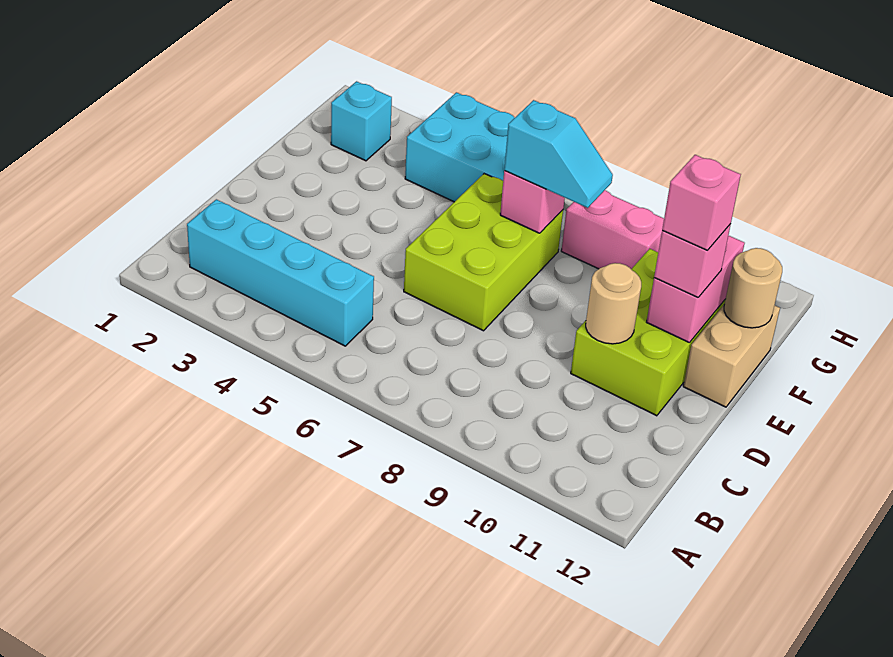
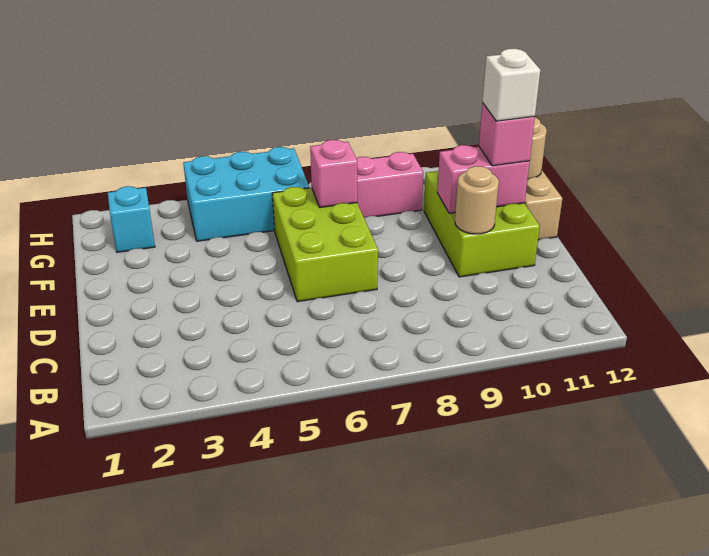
cyan brick B2:B5 level 1 -> none
pink brick E11:F11 level 2 -> pink brick E10:E11 level 2
pink brick E11 level 4 -> white brick E11 level 4
cyan slope F7:F8 level 3 top 7 -> none

